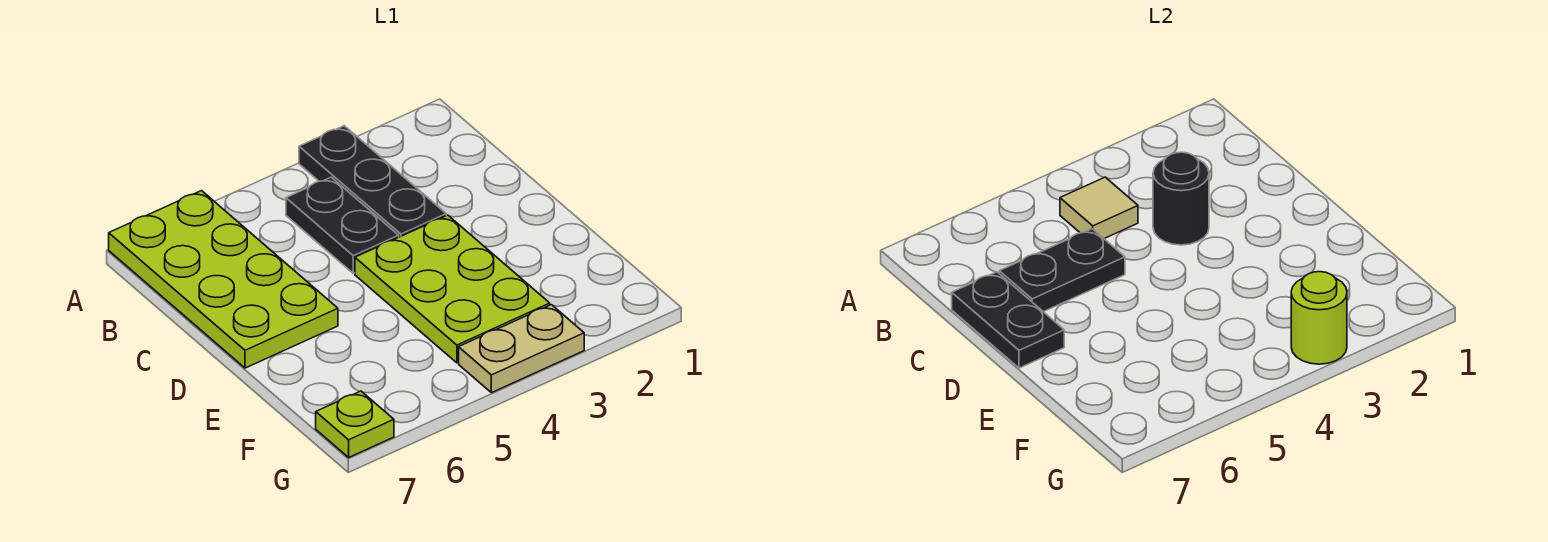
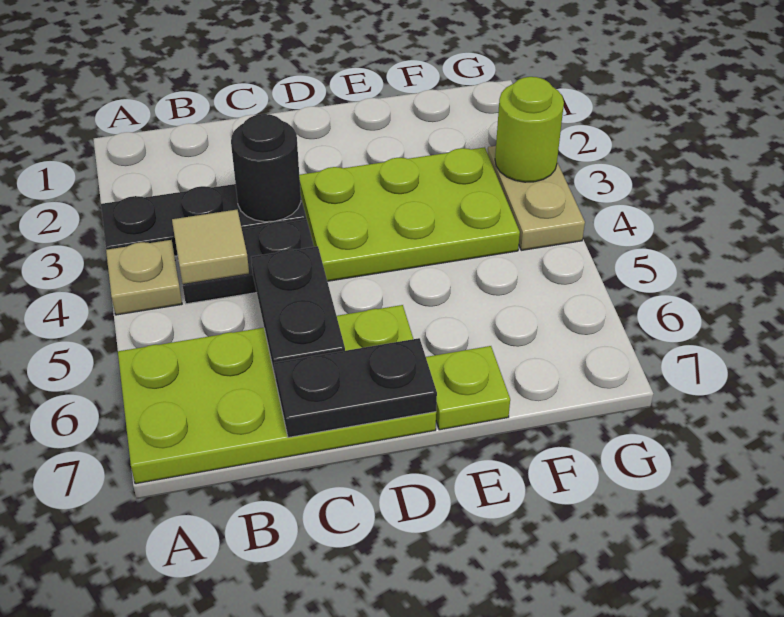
none -> tan plate A4 level 1
lime plate G7 level 1 -> lime plate E7 level 1

